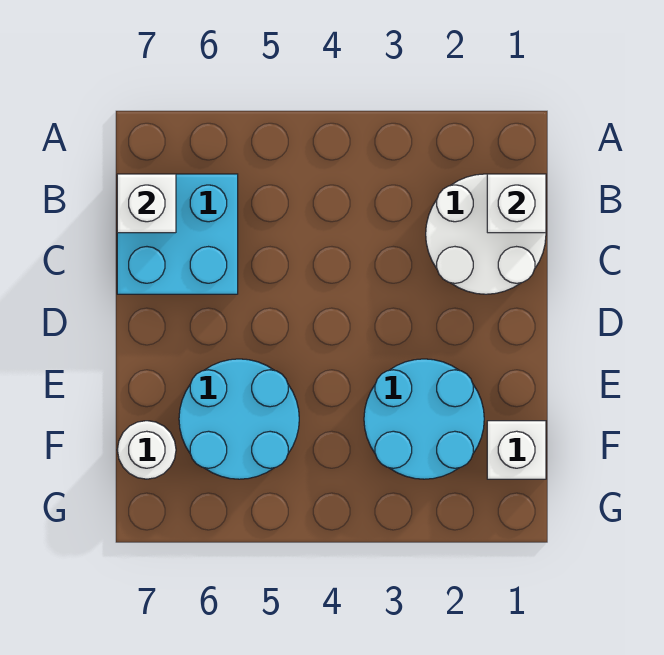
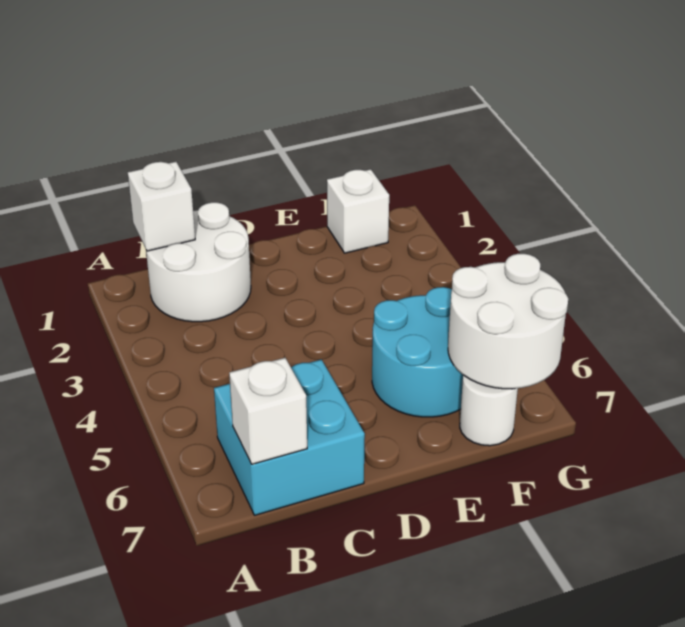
cyan round brick E2:F3 level 1 -> none
none -> white round brick F6:G7 level 2

